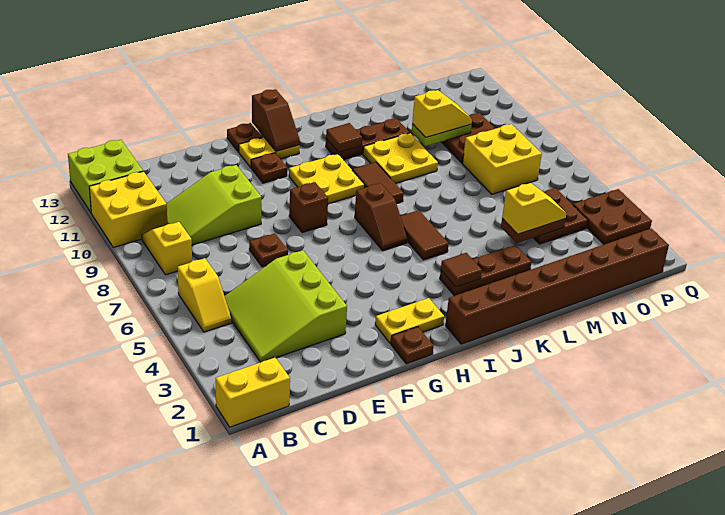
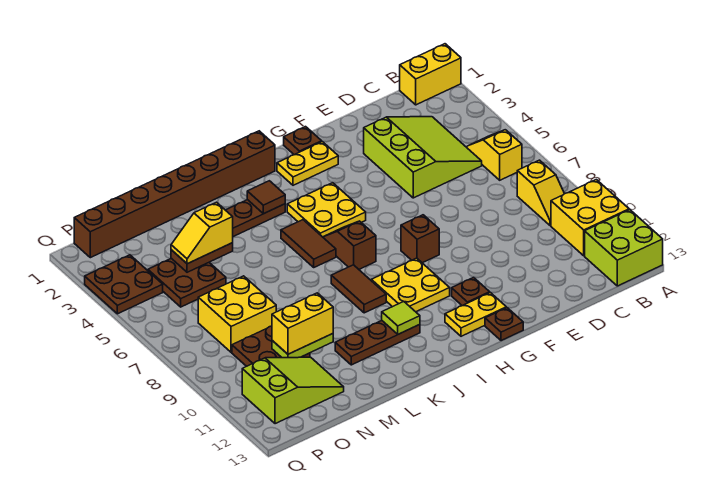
lime slope C9:E10 level 1 top E -> lime slope N11:P12 level 1 top P
brown plate E7 level 1 -> none
brown slope H12:H13 level 2 top 13 -> none
brown tile J11 level 2 -> lime tile J11 level 2
yellow plate K9:L10 level 1 -> yellow plate H4:I5 level 1
yellow slope M10:N10 level 3 top M -> yellow brick M10:N10 level 3

